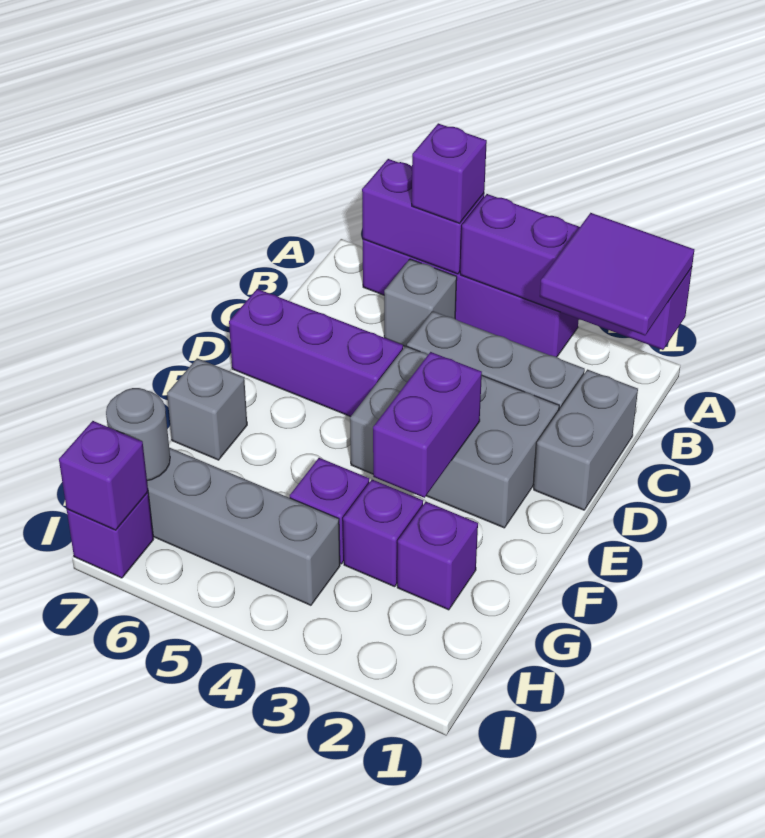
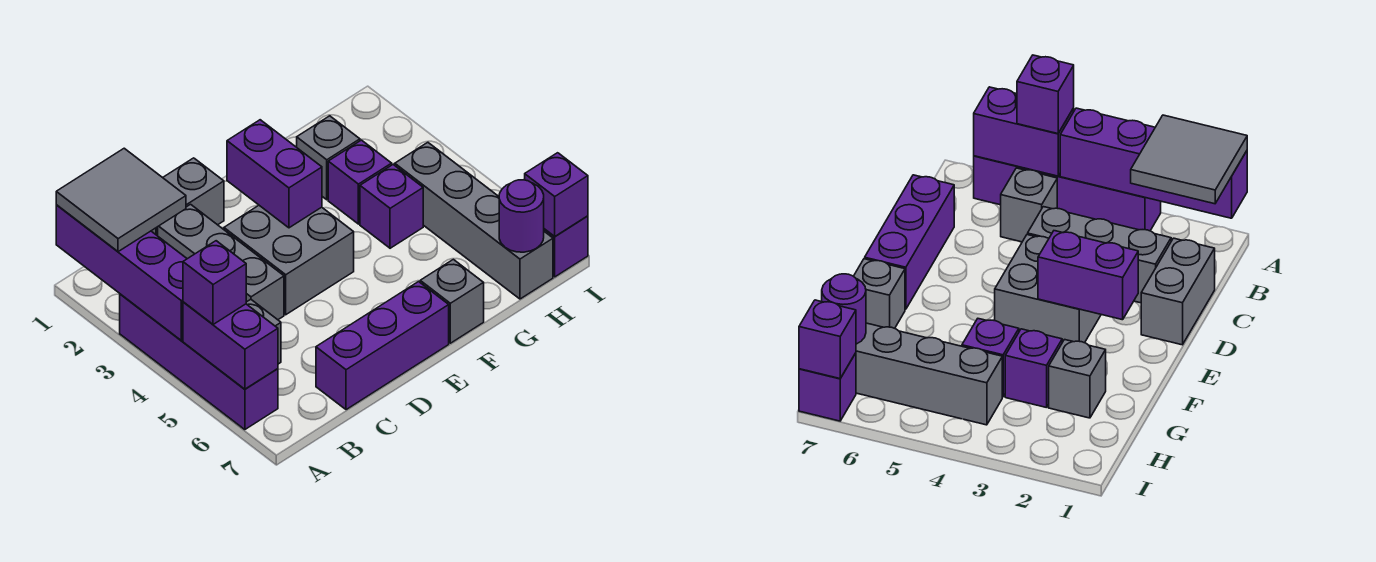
purple tile A1:B2 level 3 -> grey tile A1:B2 level 3
grey brick D2:E4 level 1 -> grey brick D3:E4 level 1
purple brick D5:D7 level 1 -> purple brick C7:E7 level 1
purple brick E3:F3 level 2 -> purple brick E2:E3 level 2
purple brick G2 level 1 -> grey brick G2 level 1
grey round brick H7 level 2 -> purple round brick H7 level 2

